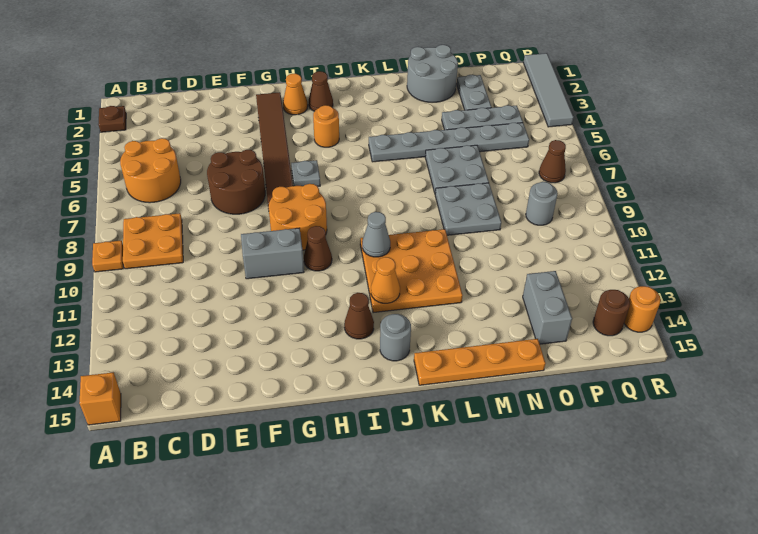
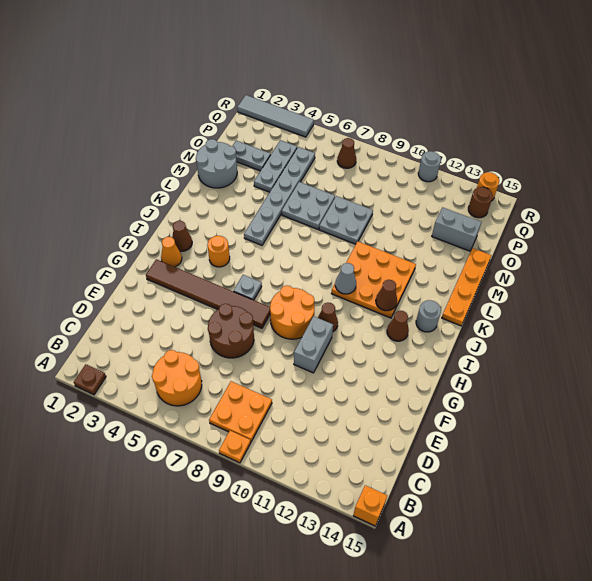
orange cone J12 level 2 -> brown cone J12 level 2
grey round brick P9 level 1 -> grey round brick R11 level 1

